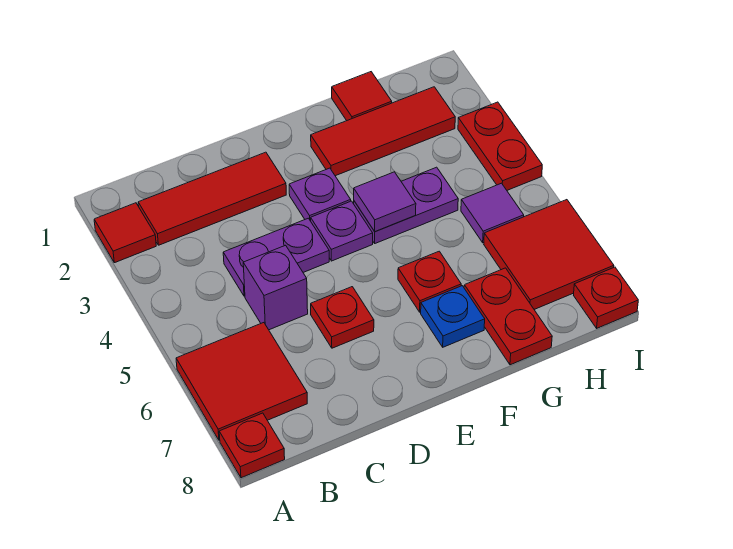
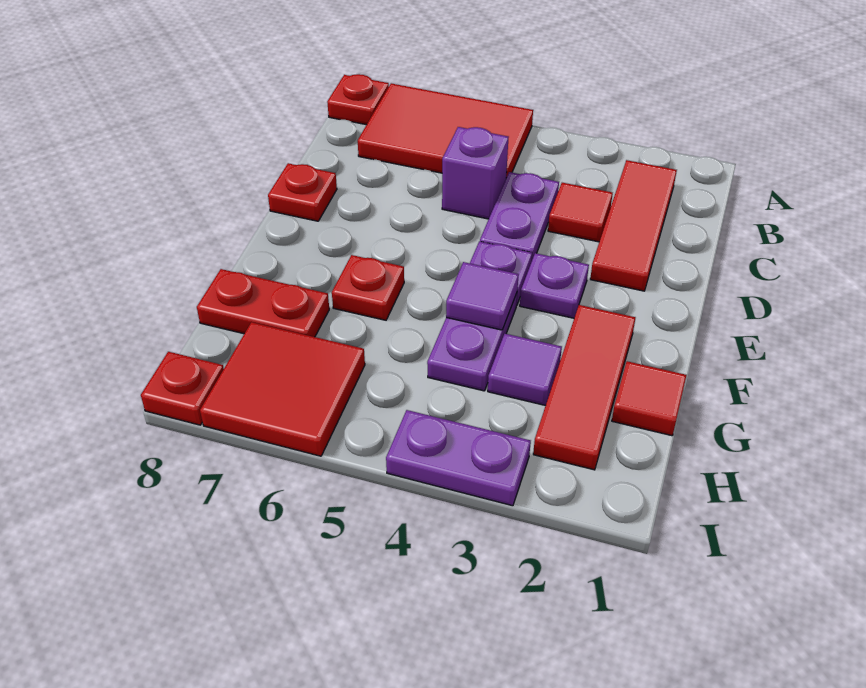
red tile A2 level 1 -> red tile C3 level 1
red tile A6:B7 level 1 -> red tile A5:B7 level 1
red plate D6 level 1 -> red plate D8 level 1
blue plate F7 level 1 -> none
purple tile H5 level 1 -> purple tile G3 level 1
red plate I3:I4 level 1 -> purple plate I3:I4 level 1

